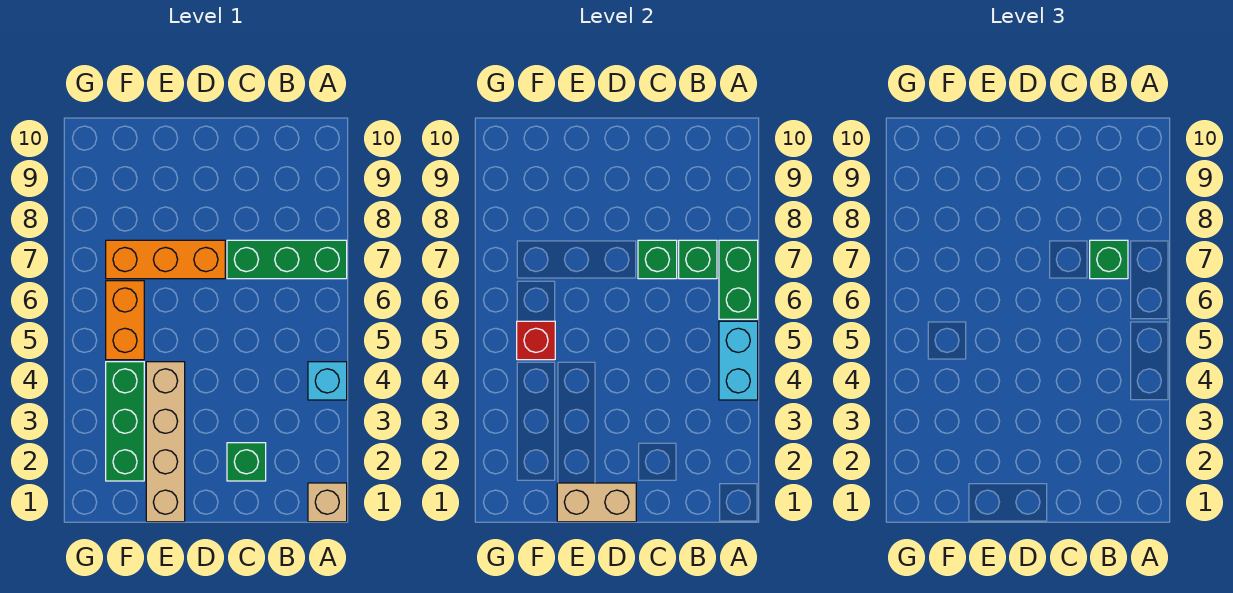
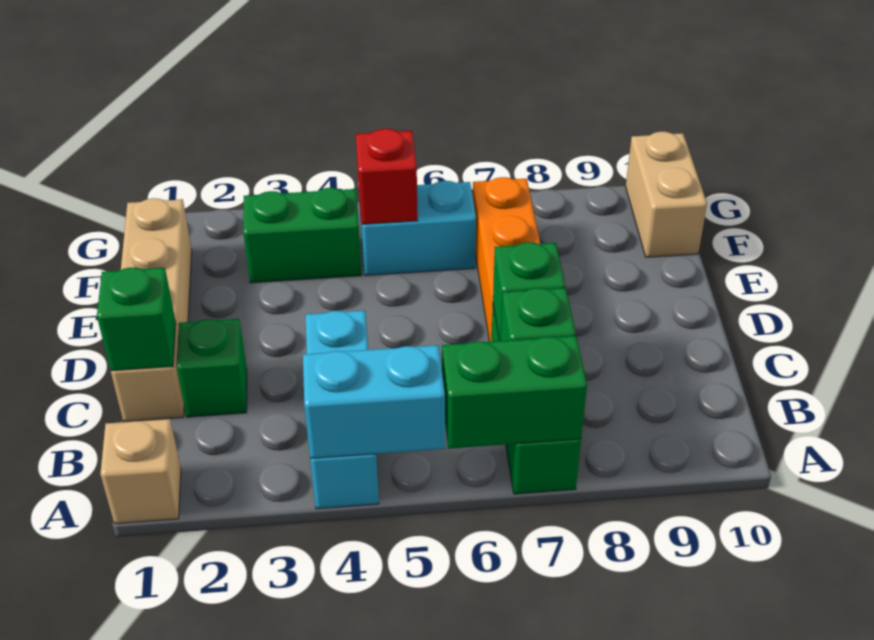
cyan brick A4 level 1 -> cyan brick A4:C4 level 1
green brick B7 level 3 -> green brick C1 level 2
tan brick D1:E1 level 2 -> tan brick F10:G10 level 1
tan brick E1:E4 level 1 -> tan brick C1:F1 level 1
green brick F2:F4 level 1 -> green brick F3:F4 level 1
orange brick F5:F6 level 1 -> cyan brick F5:F6 level 1

